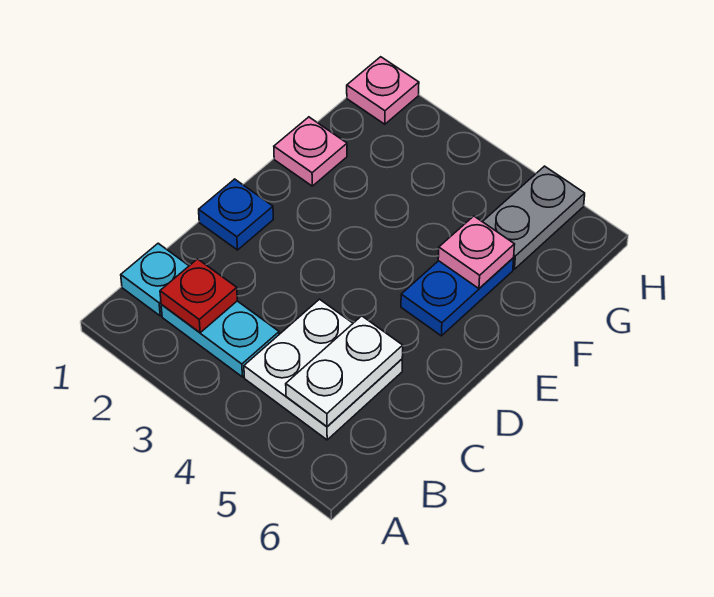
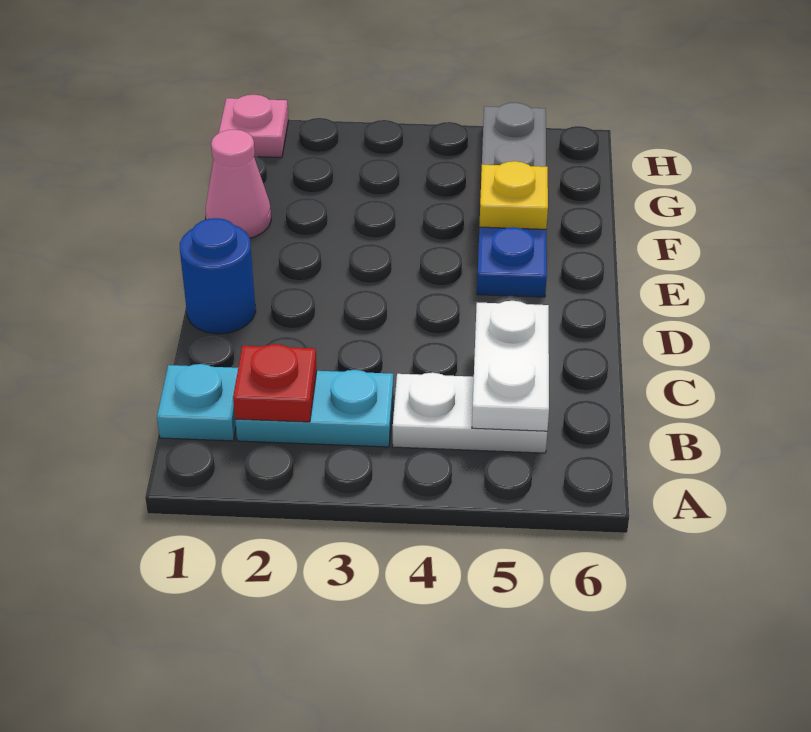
white plate B4:C5 level 1 -> white plate B4:B5 level 1
blue plate D1 level 1 -> blue round brick D1 level 1
pink plate F1 level 1 -> pink cone F1 level 1
pink plate F5 level 2 -> yellow plate F5 level 2

